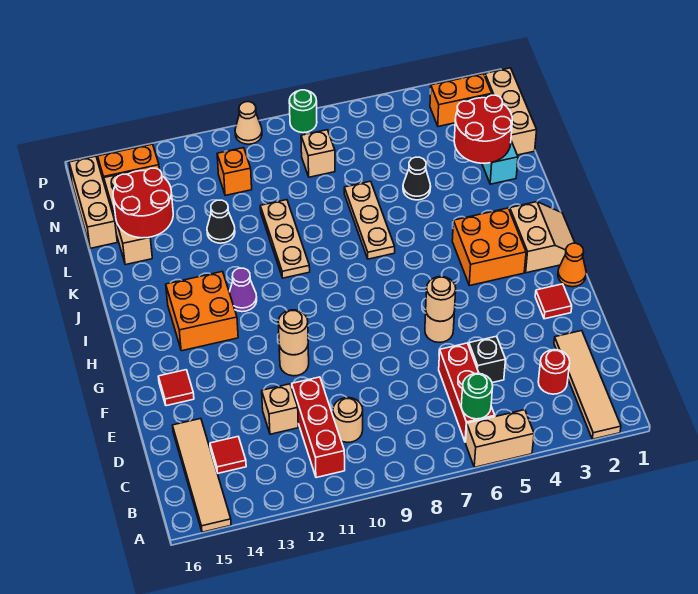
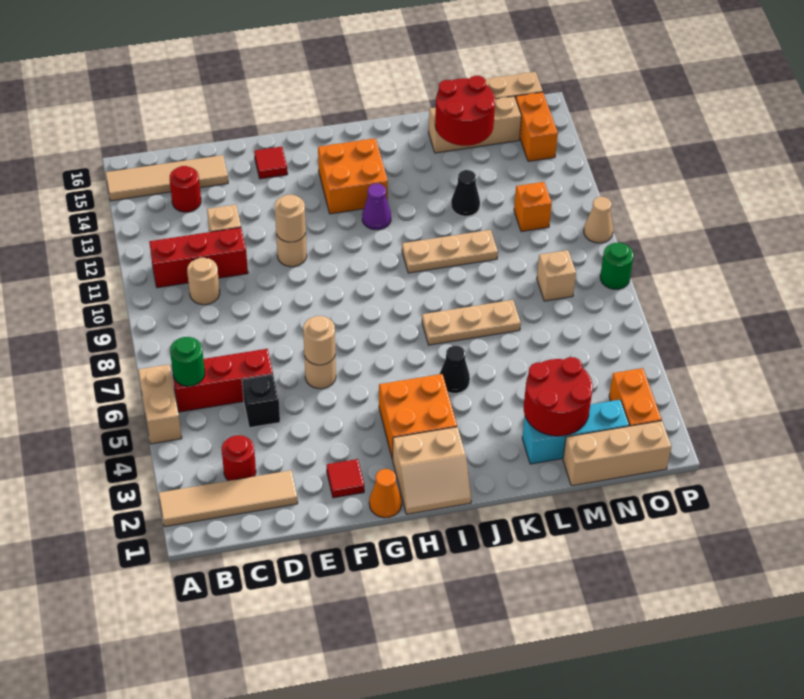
red tile C14 level 1 -> red round brick C14 level 1
black cone L5 level 1 -> black cone J5 level 1

